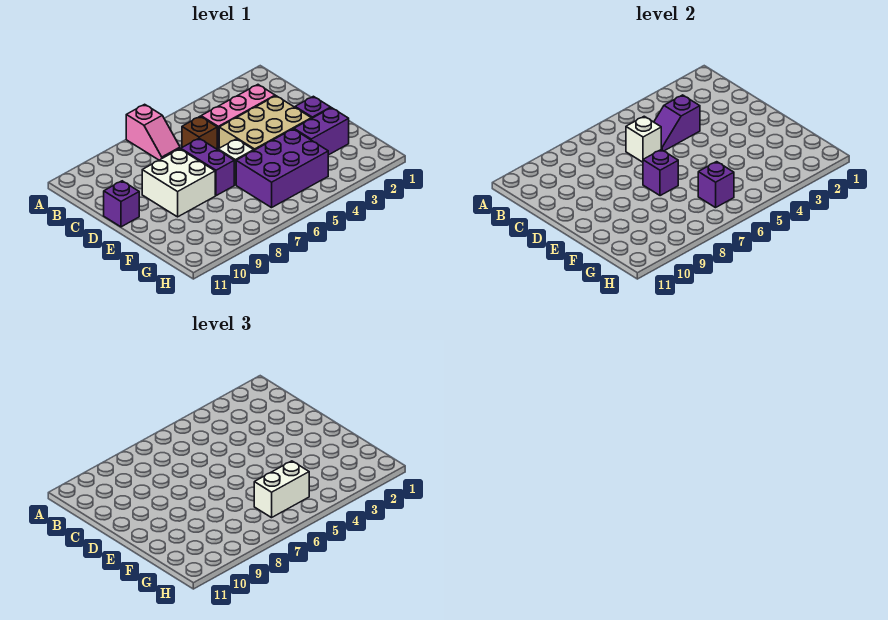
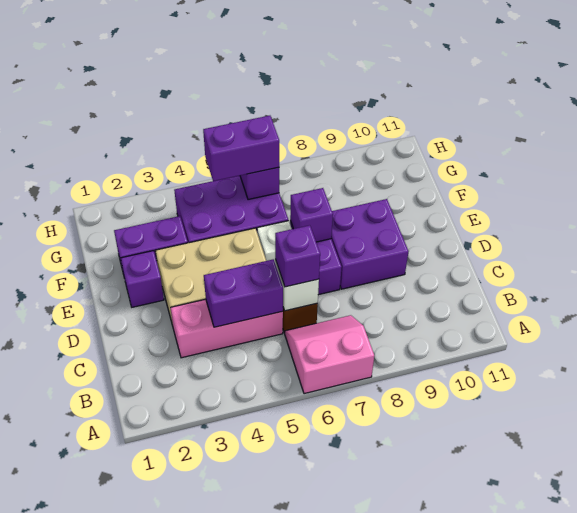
pink slope A7:B7 level 1 top A -> pink slope A6:B7 level 1 top A
purple slope C4:C5 level 2 top 4 -> purple brick C4:C5 level 2
white brick D8:E9 level 1 -> purple brick D8:E9 level 1
purple brick D11 level 1 -> purple brick C6 level 3
white brick G5:G6 level 3 -> purple brick G5:G6 level 3

